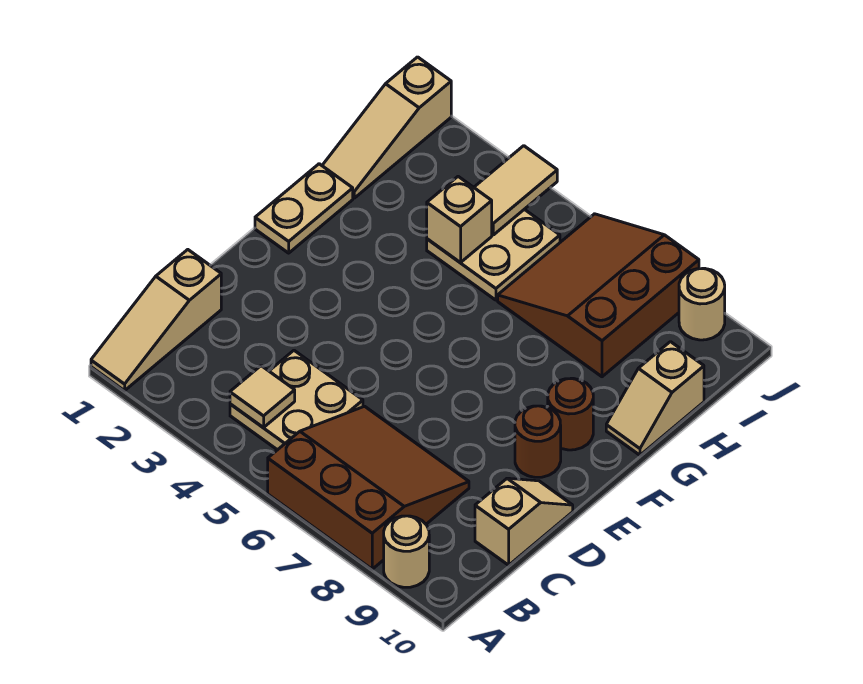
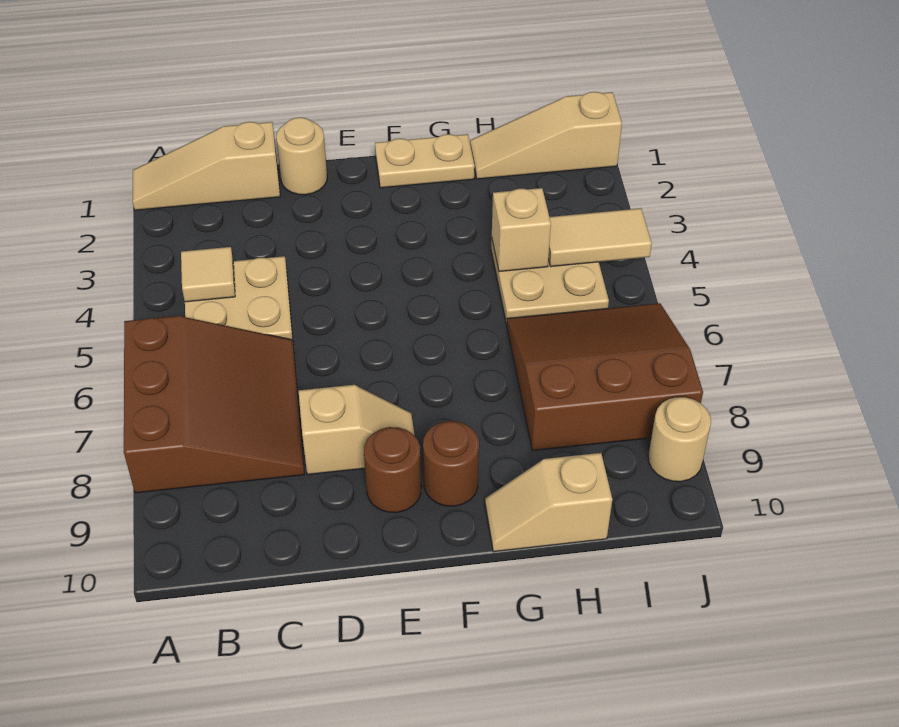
tan round brick A9 level 1 -> tan round brick D1 level 1
tan slope C10:D10 level 1 top C -> tan slope D8:E8 level 1 top D

